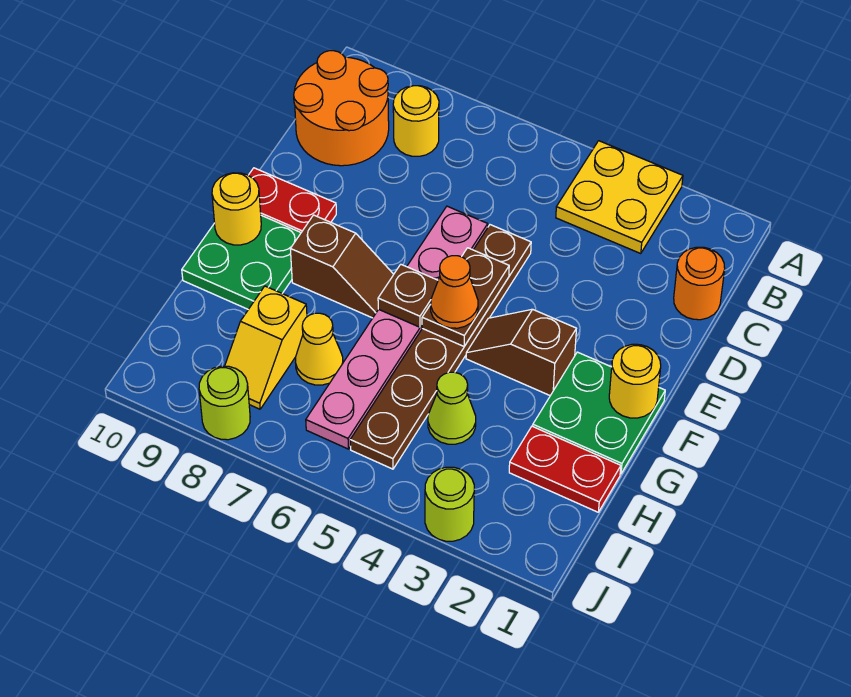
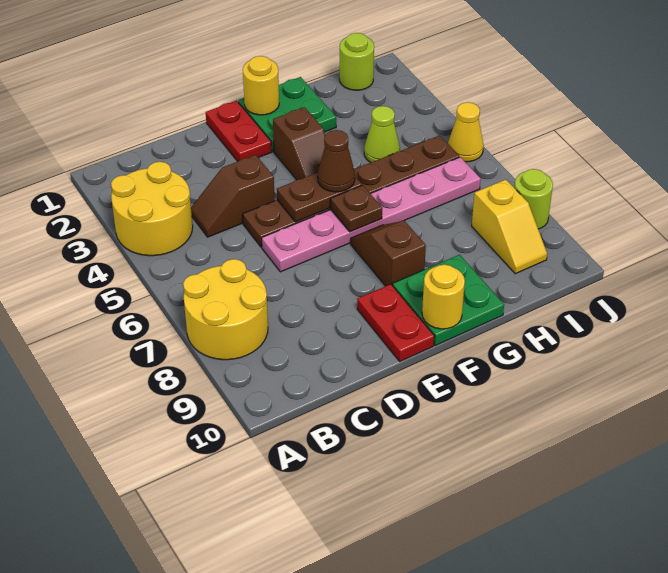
yellow plate A3:B4 level 1 -> yellow round brick A3:B4 level 1
yellow round brick B8 level 1 -> yellow round brick A7:B8 level 1
orange round brick B9:C10 level 1 -> none
orange round brick C1 level 1 -> none
none -> brown slope C4:D4 level 1 top D
orange cone F5 level 3 -> brown cone F5 level 3
red plate H1:H2 level 1 -> red plate E1:E2 level 1
yellow cone H7 level 1 -> yellow cone J5 level 1
yellow slope H8:I8 level 1 top H -> yellow slope I8:I9 level 1 top 8
lime round brick J3 level 1 -> lime round brick I1 level 1

